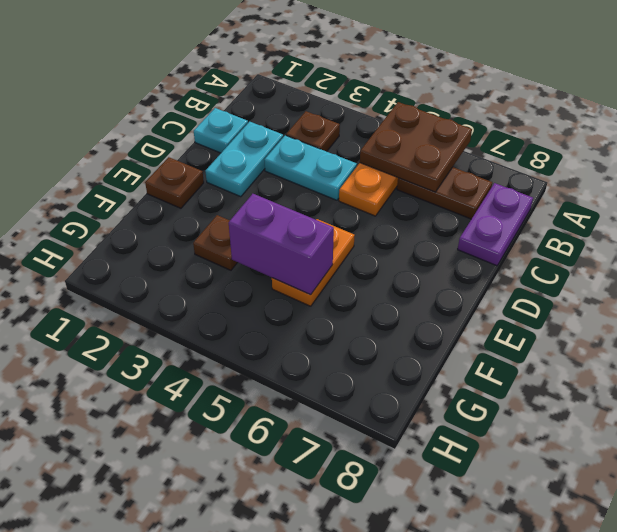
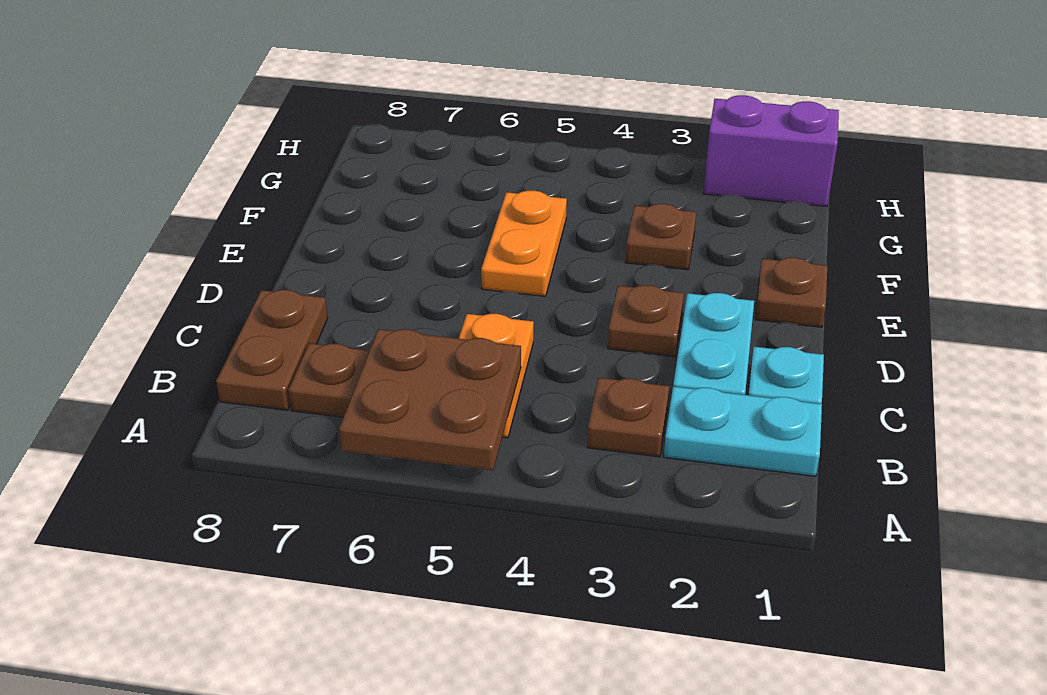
purple plate B8:C8 level 1 -> brown plate B8:C8 level 1
cyan plate C3:C4 level 1 -> cyan plate B1:B2 level 1
none -> brown plate D3 level 1
purple brick F4:F5 level 2 -> purple brick H1:H2 level 1

